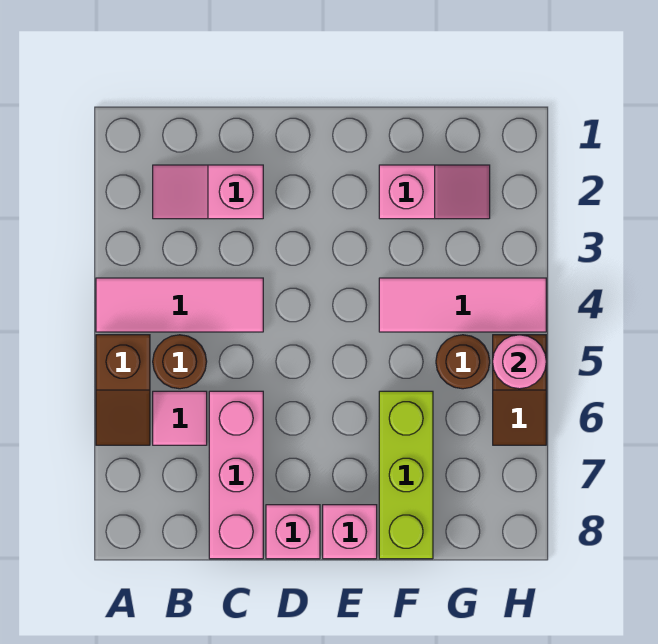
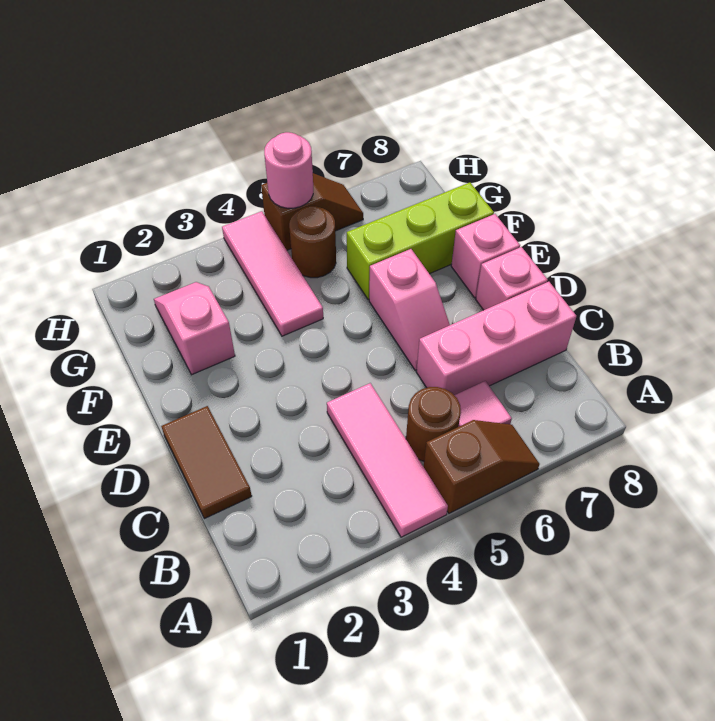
pink slope B2:C2 level 1 top C -> pink slope D6:E6 level 1 top E
none -> brown tile C1:D1 level 1

